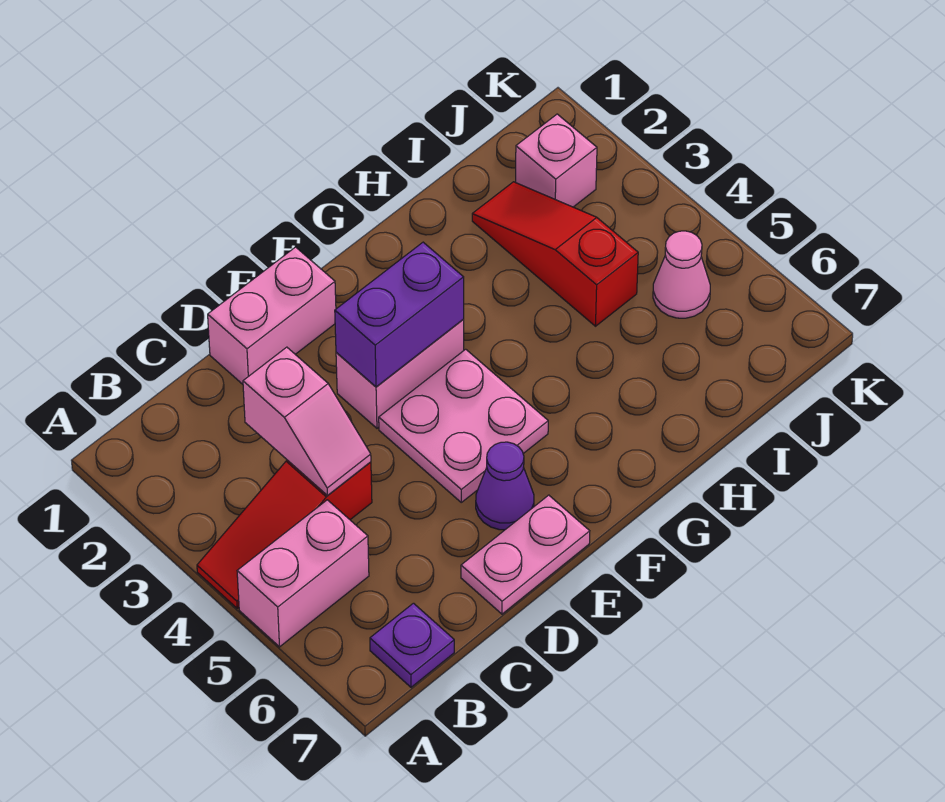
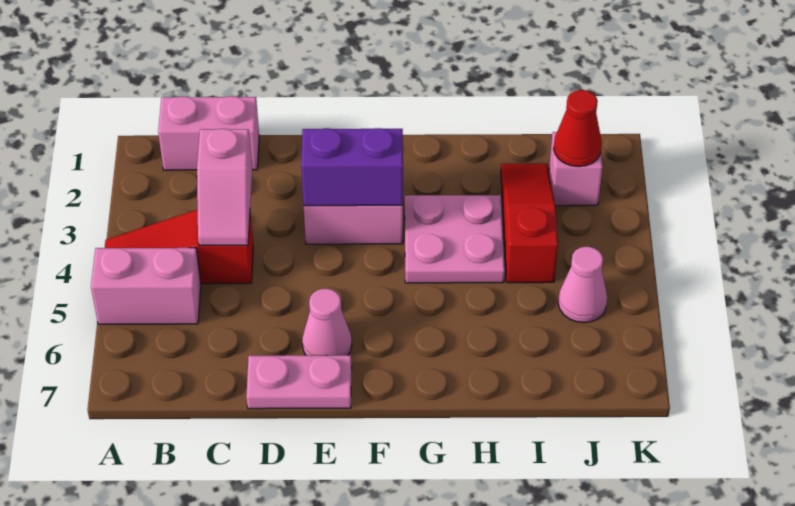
purple plate B7 level 1 -> none
pink brick D1:E1 level 1 -> pink brick B1:C1 level 1
pink plate E4:F5 level 1 -> pink plate G3:H4 level 1
purple cone E6 level 1 -> pink cone E6 level 1
none -> red cone J2 level 2

